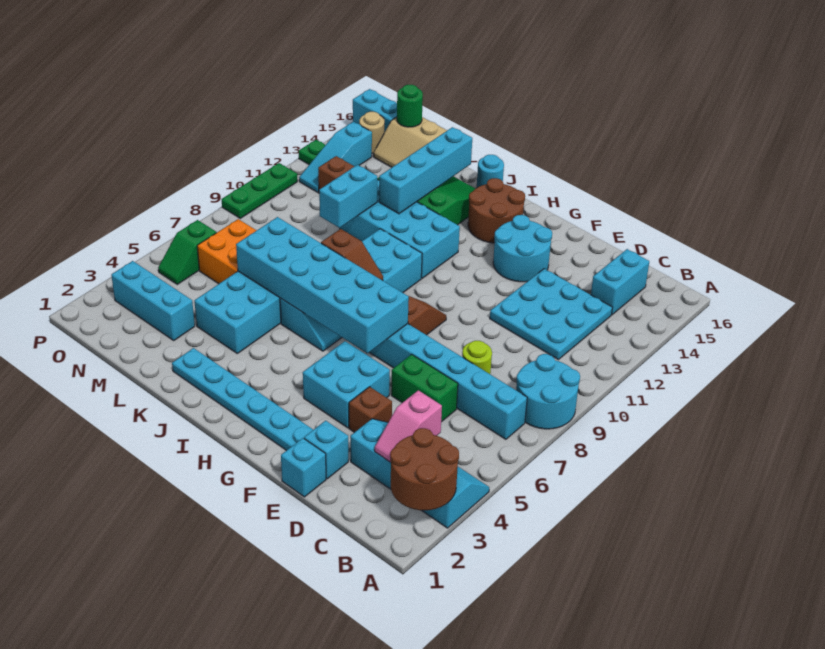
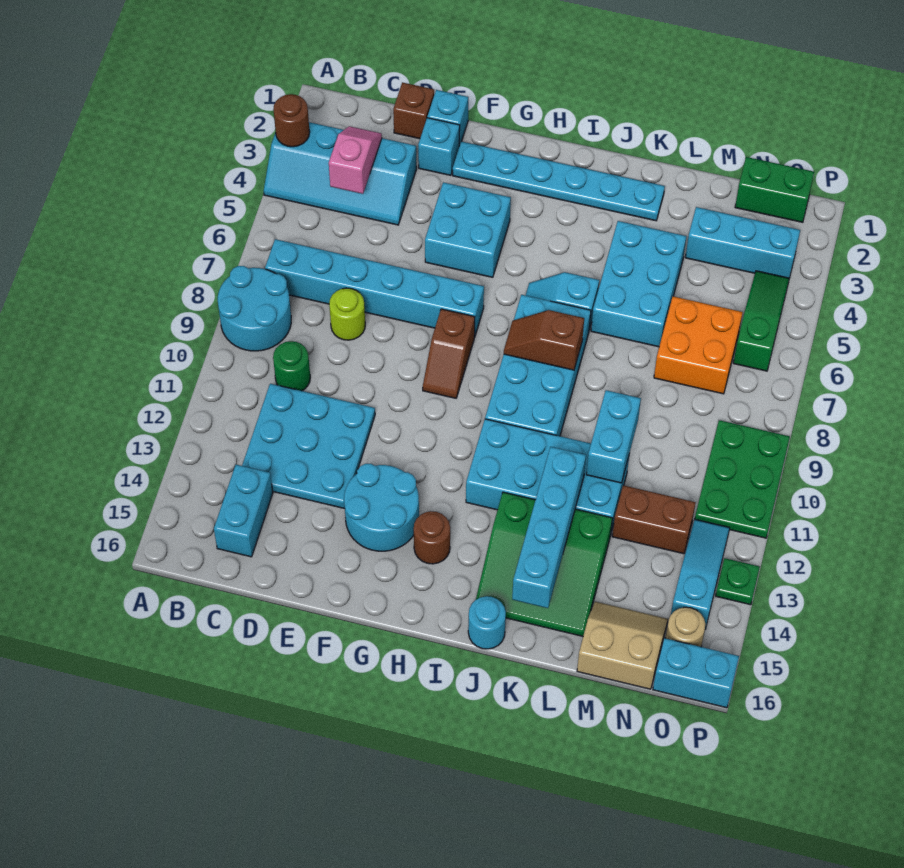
brown round brick A2:B3 level 2 -> brown round brick A3 level 2
green brick D6:E6 level 1 -> green brick N1:O1 level 1
brown brick E4 level 1 -> brown brick D1 level 1
cyan brick G6:L7 level 2 -> none
brown round brick H14:I15 level 1 -> brown round brick H14 level 1
green round brick N16 level 2 -> green round brick C10 level 1
green slope O5:O6 level 1 top 6 -> green slope O4:O6 level 1 top 6
green plate P9:P11 level 1 -> green plate O9:P11 level 1

